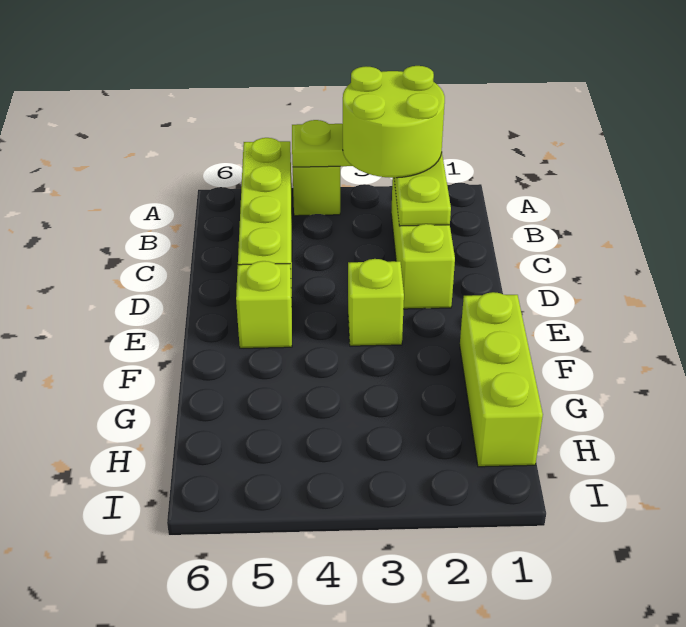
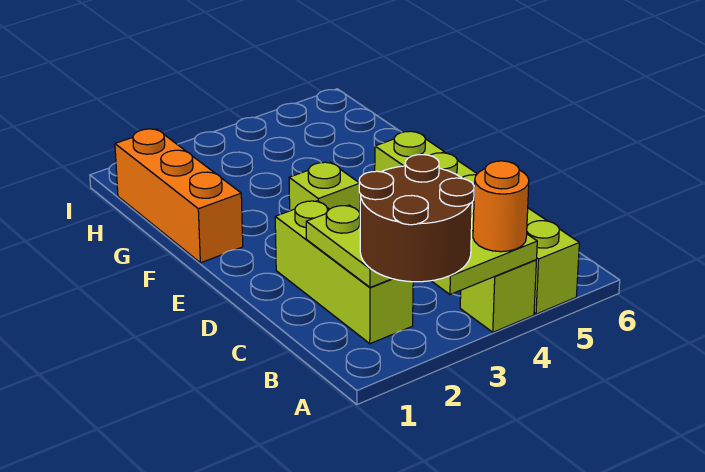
lime round brick A2:B3 level 3 -> brown round brick A2:B3 level 3
none -> orange round brick A4 level 3
lime brick F1:H1 level 1 -> orange brick F1:H1 level 1

